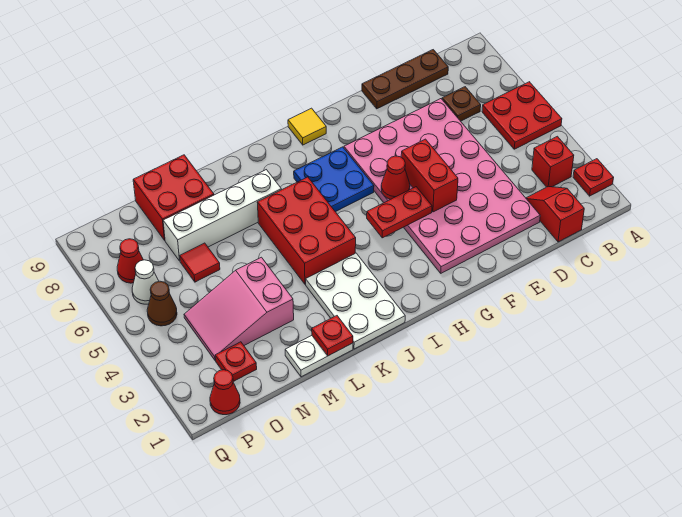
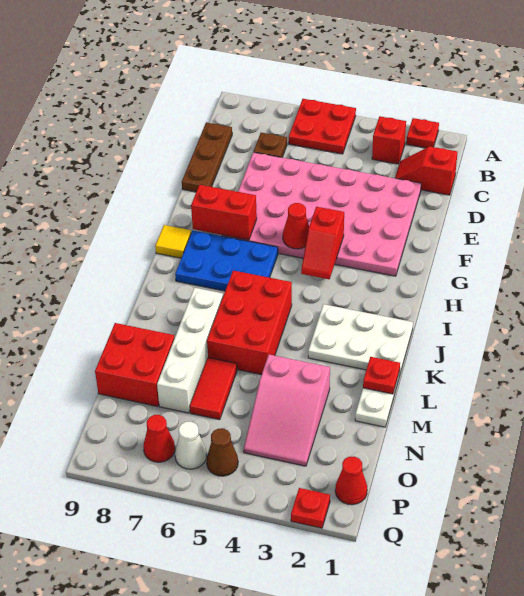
red brick F4:F5 level 2 -> red brick G7:G8 level 2
red plate G4:H4 level 2 -> red slope G4:H4 level 2 top G
blue plate H6:I7 level 1 -> blue plate H6:I8 level 1
red brick J4:K6 level 1 -> red brick J5:L6 level 1
red tile N6 level 1 -> red tile M6:N6 level 1
red plate O2 level 1 -> red plate Q2 level 1

